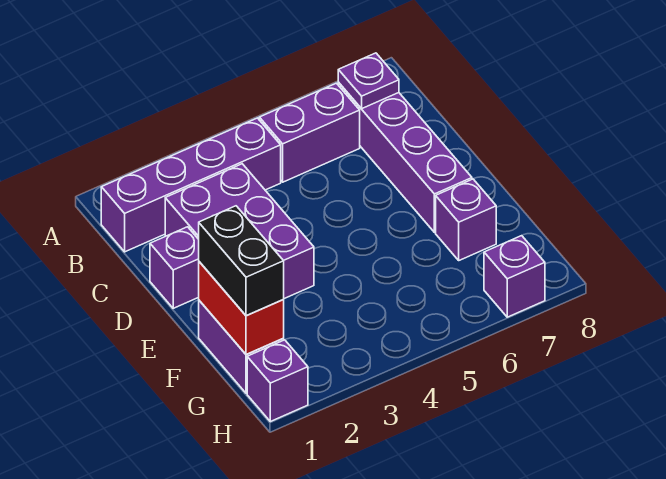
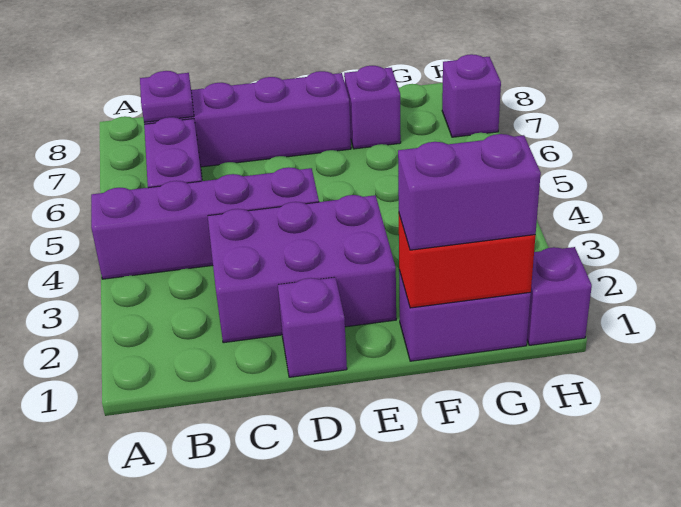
purple brick B1:B4 level 1 -> purple brick A4:D4 level 1
black brick F1:G1 level 3 -> purple brick F1:G1 level 3

